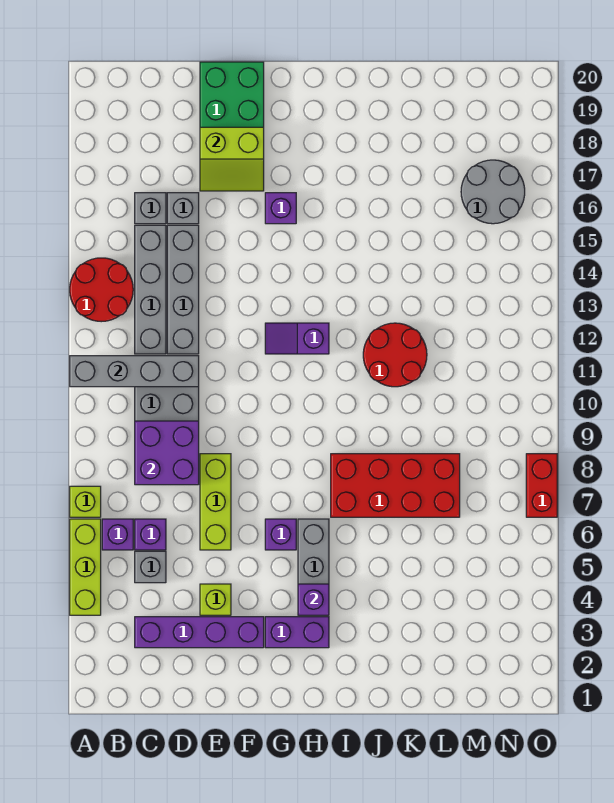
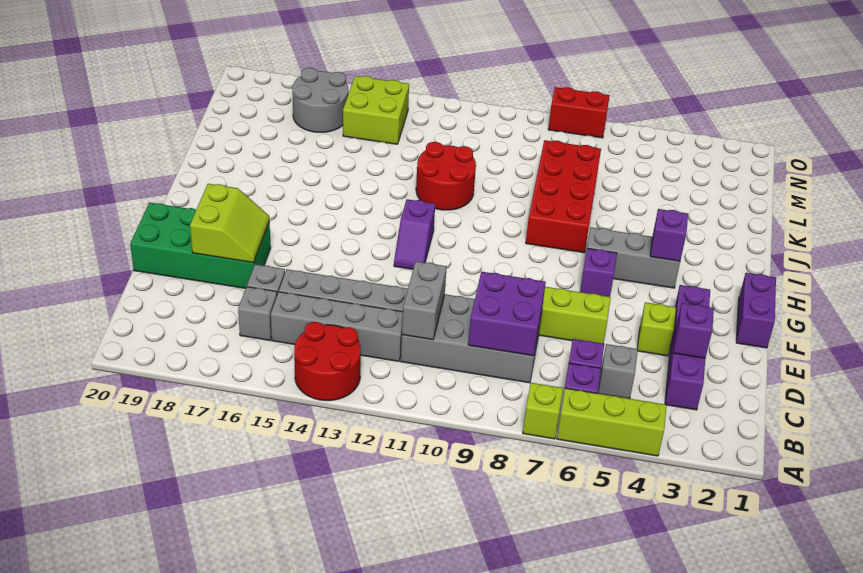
grey brick A11:D11 level 2 -> grey brick C11:D11 level 2
purple brick G3:H3 level 1 -> purple brick F1:G1 level 1
purple brick G16 level 1 -> purple brick D3 level 2
none -> lime brick M14:N15 level 1

